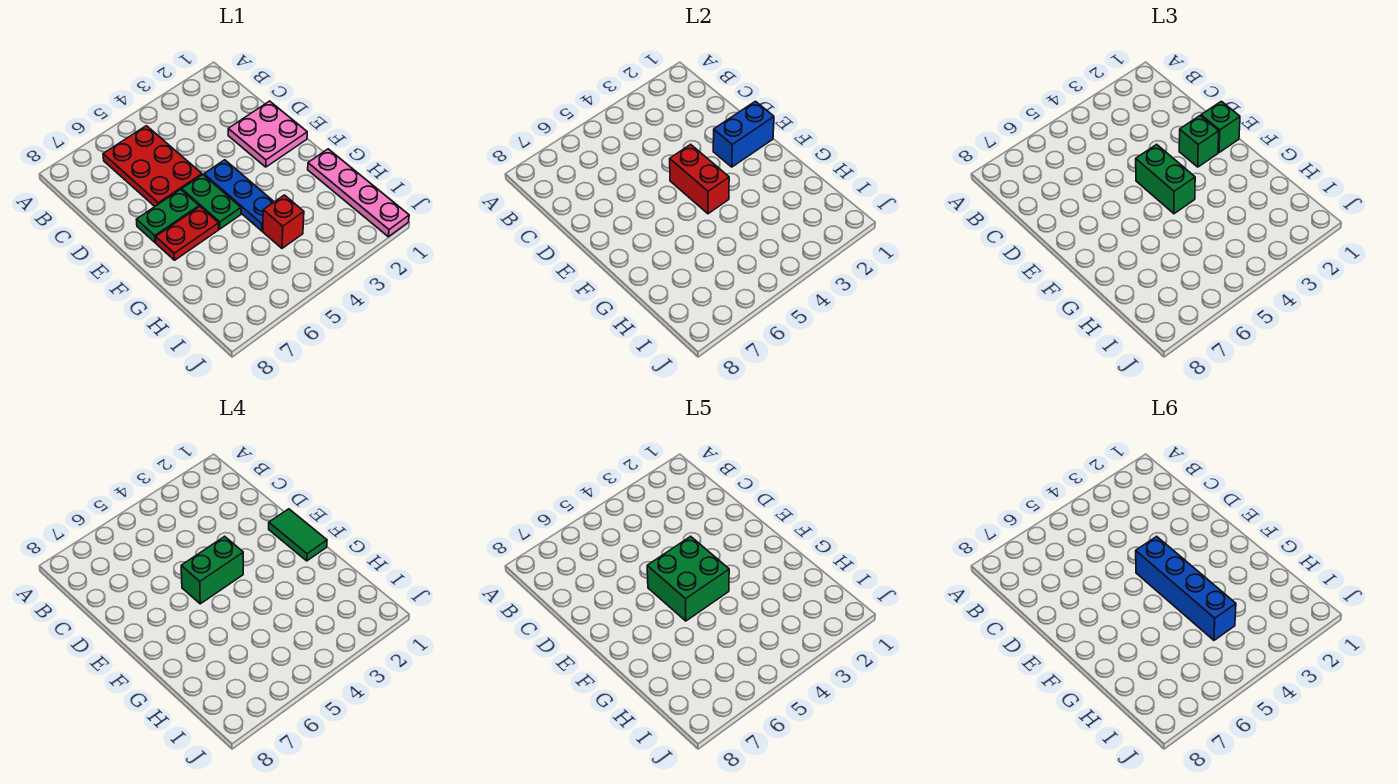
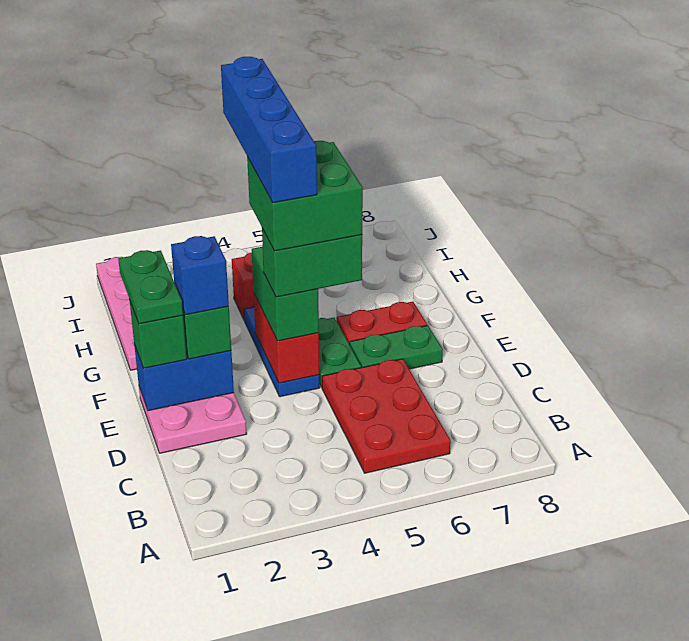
green tile E1:F1 level 4 -> green plate E1:F1 level 4
none -> blue brick E2 level 4

